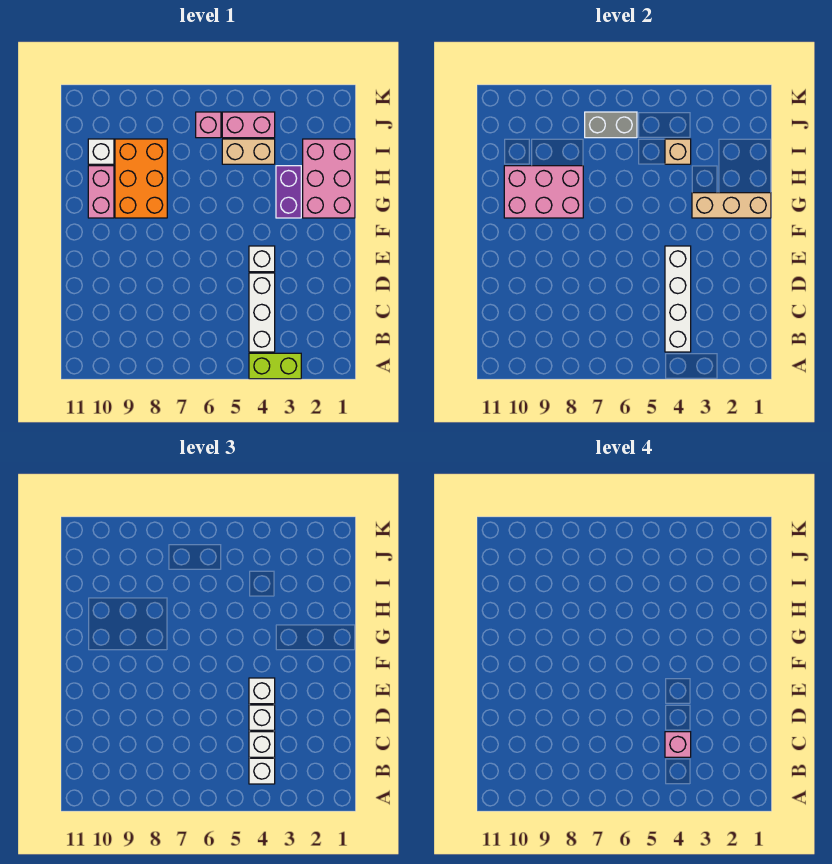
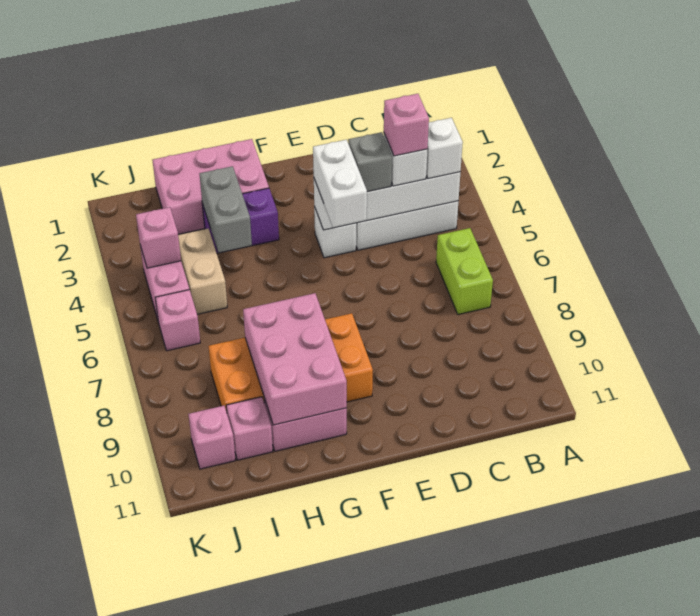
lime brick A3:A4 level 1 -> lime brick B6:B7 level 1
white brick D4 level 3 -> grey brick D4 level 3
white brick E4 level 3 -> white brick E4:E5 level 3
tan brick G1:G3 level 2 -> none
orange brick G8:I9 level 1 -> orange brick F8:I9 level 1
tan brick I4 level 2 -> none
white brick I10 level 1 -> pink brick I10 level 1
none -> pink brick J4 level 2
grey brick J6:J7 level 2 -> grey brick H3:H4 level 2
none -> pink brick J10 level 1

